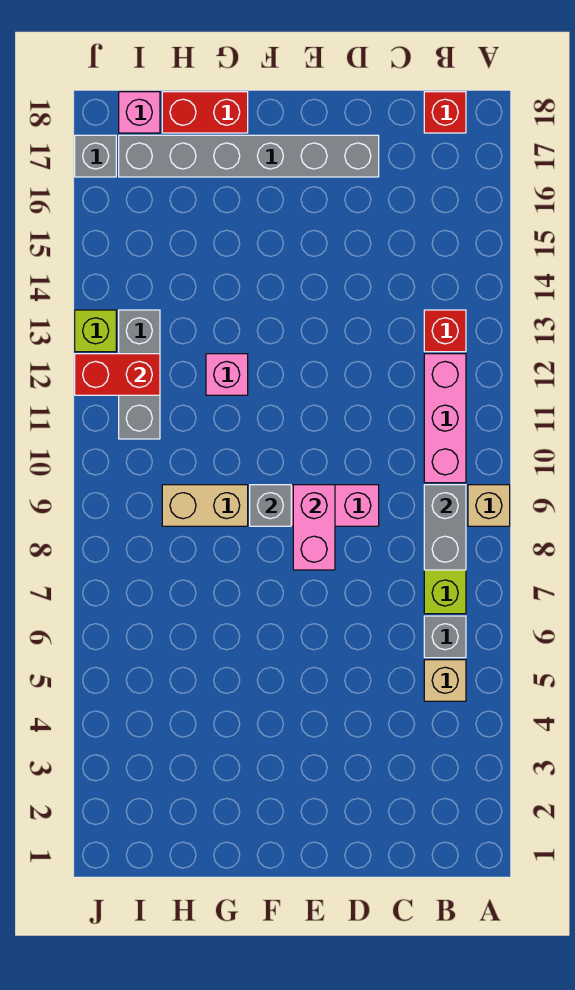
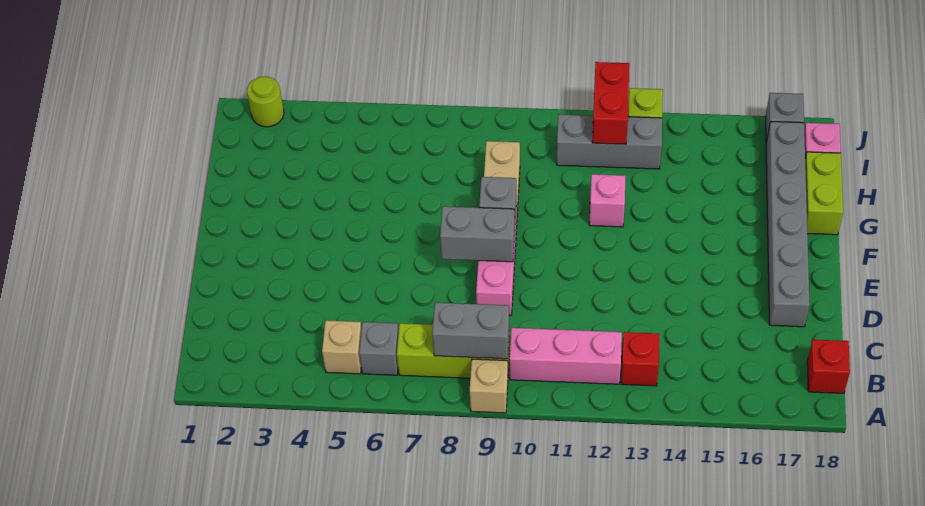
pink brick E8:E9 level 2 -> grey brick E8:E9 level 2
red brick G18:H18 level 1 -> lime brick G18:H18 level 1
none -> lime round brick J2 level 1

